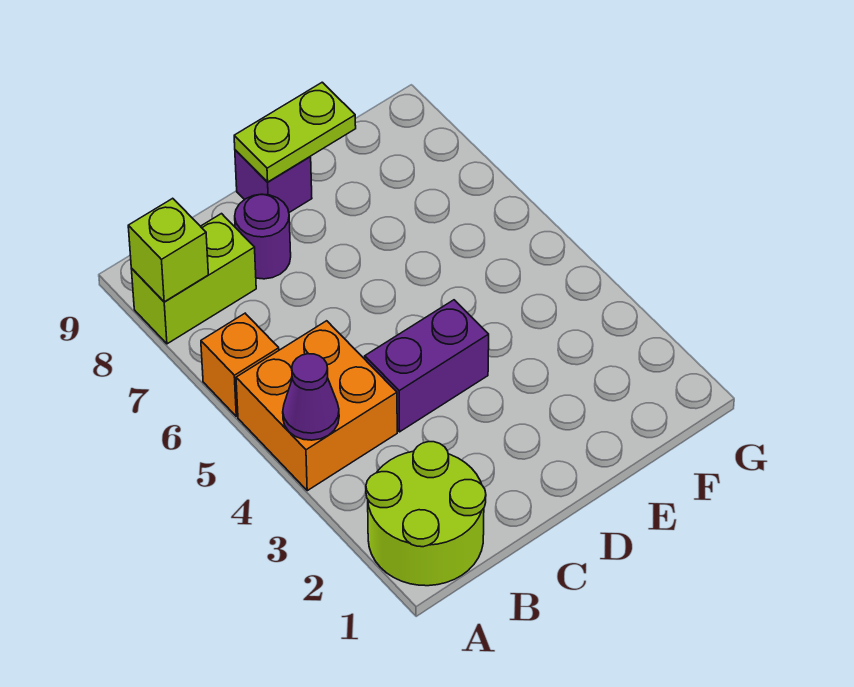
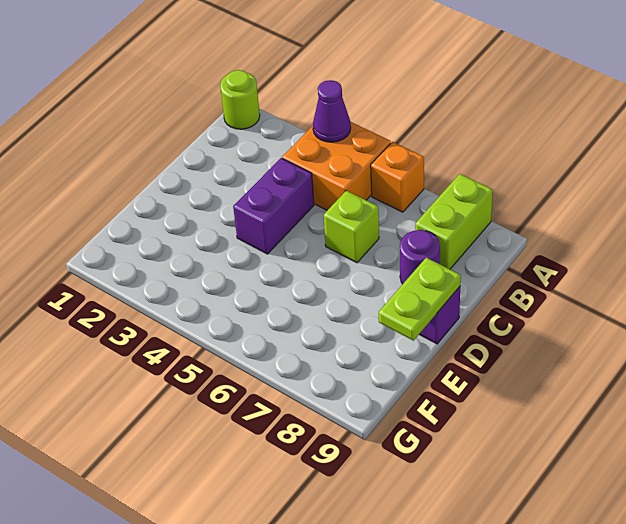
lime round brick A1:B2 level 1 -> lime round brick A1 level 1
lime brick A8 level 2 -> lime brick C6 level 1

